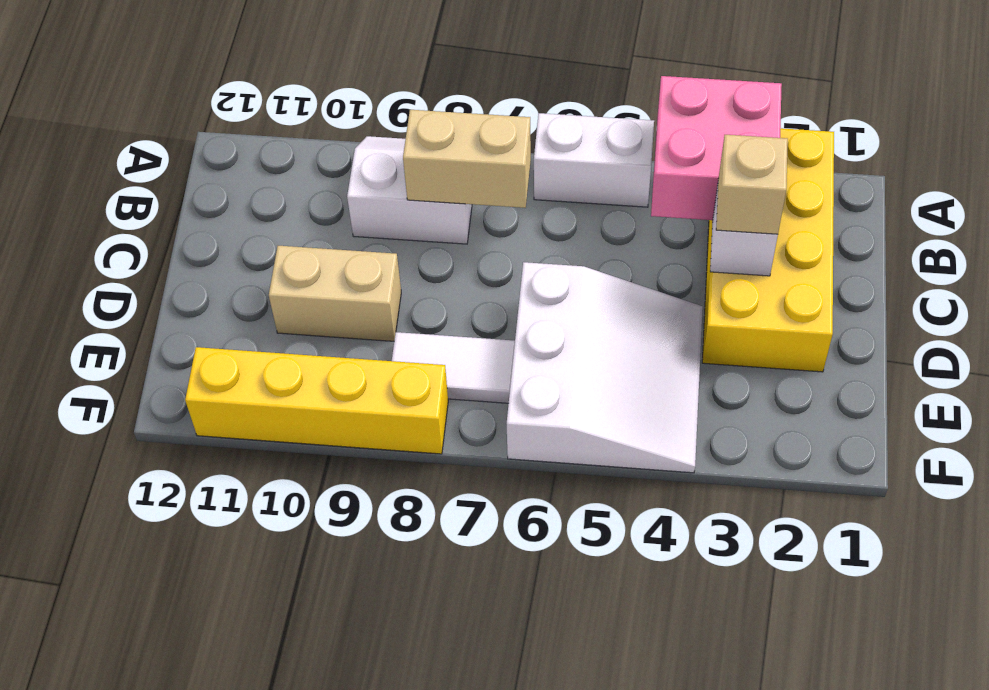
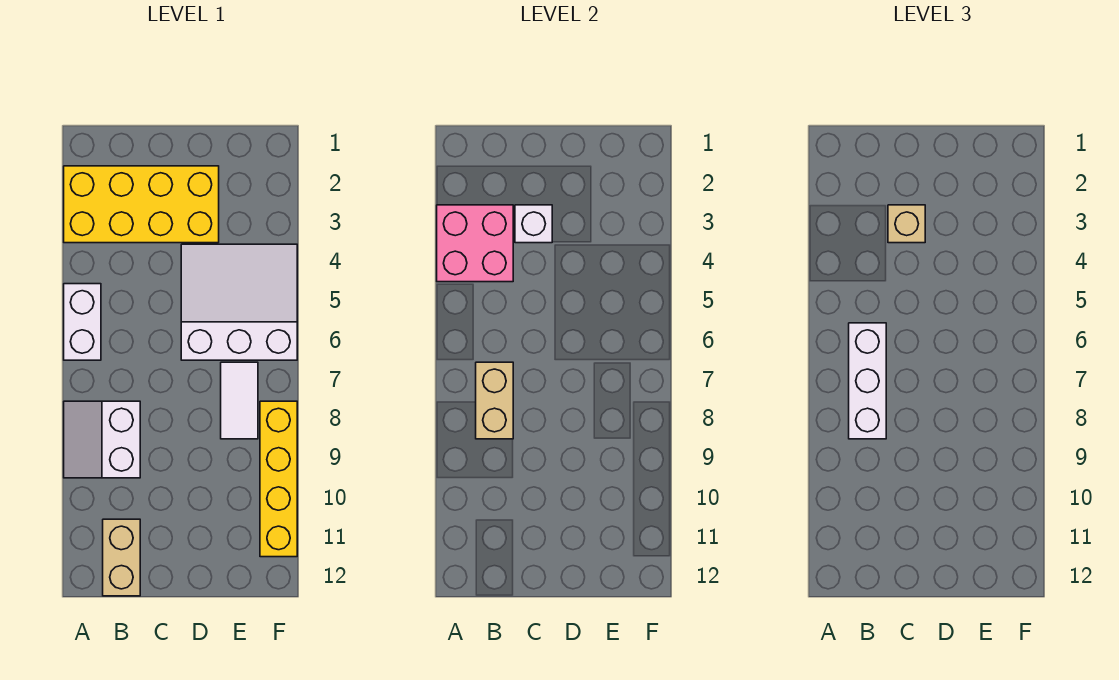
none -> white brick B6:B8 level 3
tan brick D9:D10 level 1 -> tan brick B11:B12 level 1

